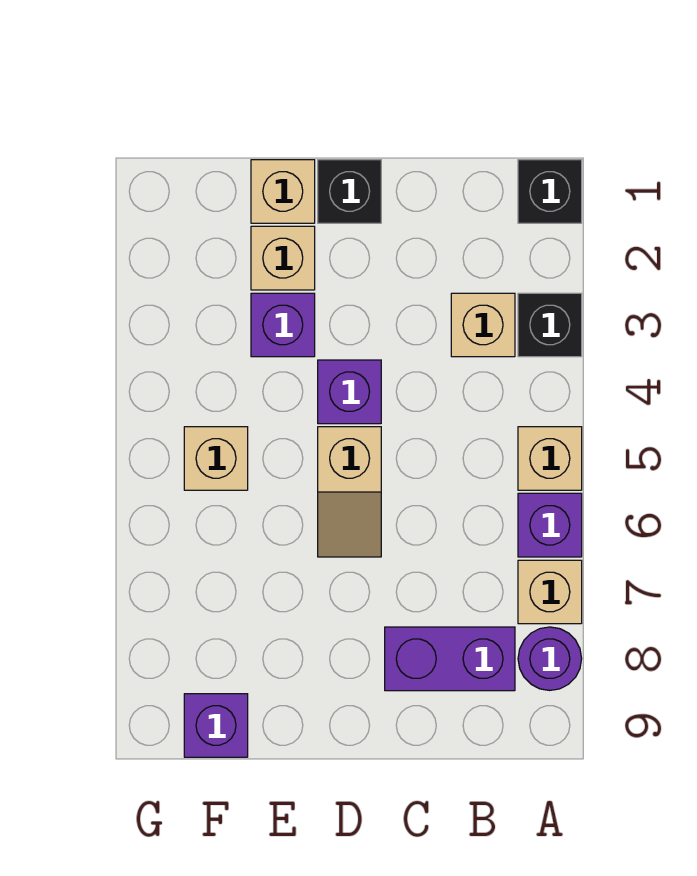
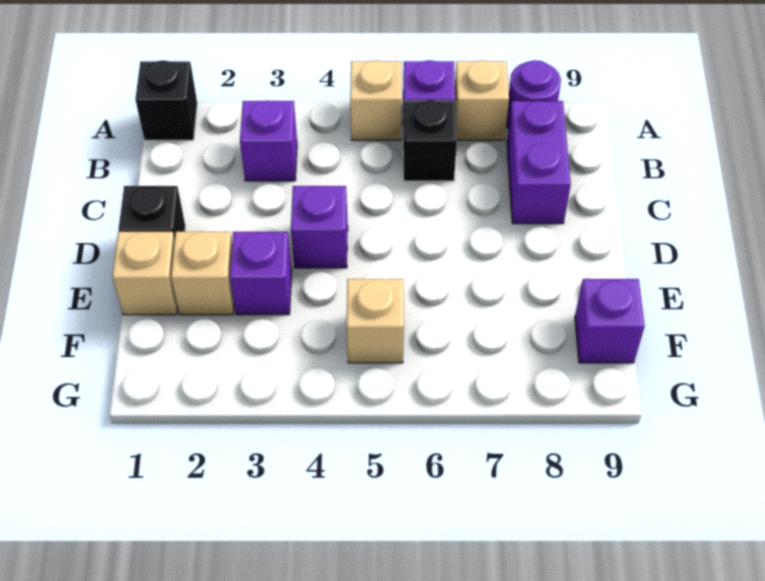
black brick A3 level 1 -> black brick B6 level 1
tan brick B3 level 1 -> purple brick B3 level 1
tan slope D5:D6 level 1 top 5 -> none

